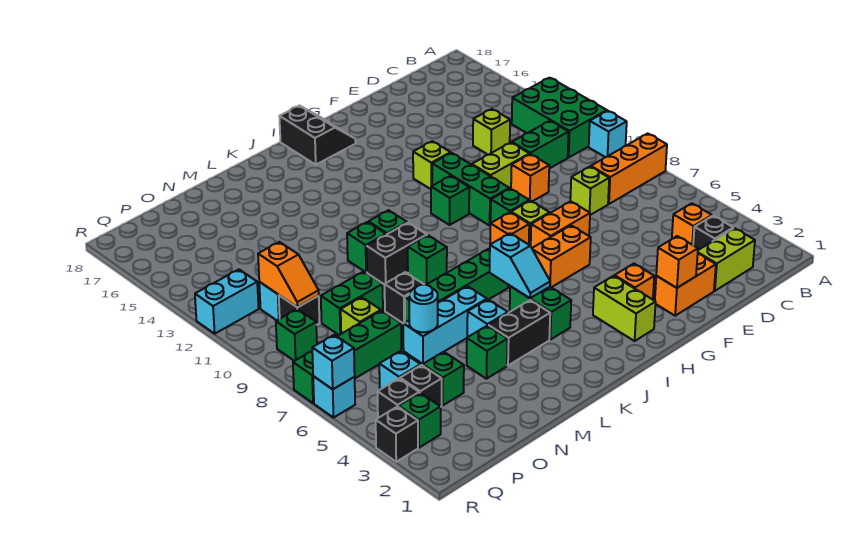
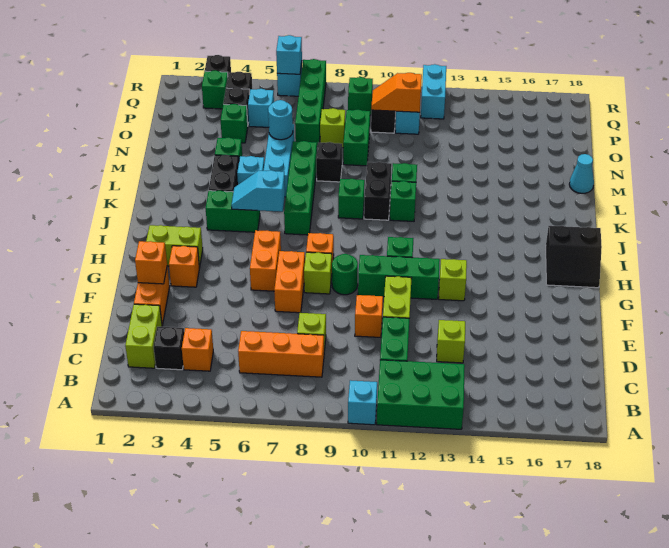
orange brick A8:C8 level 1 -> orange brick C6:C8 level 1
green brick G9 level 1 -> green round brick G9 level 1
none -> cyan cone M18 level 1

